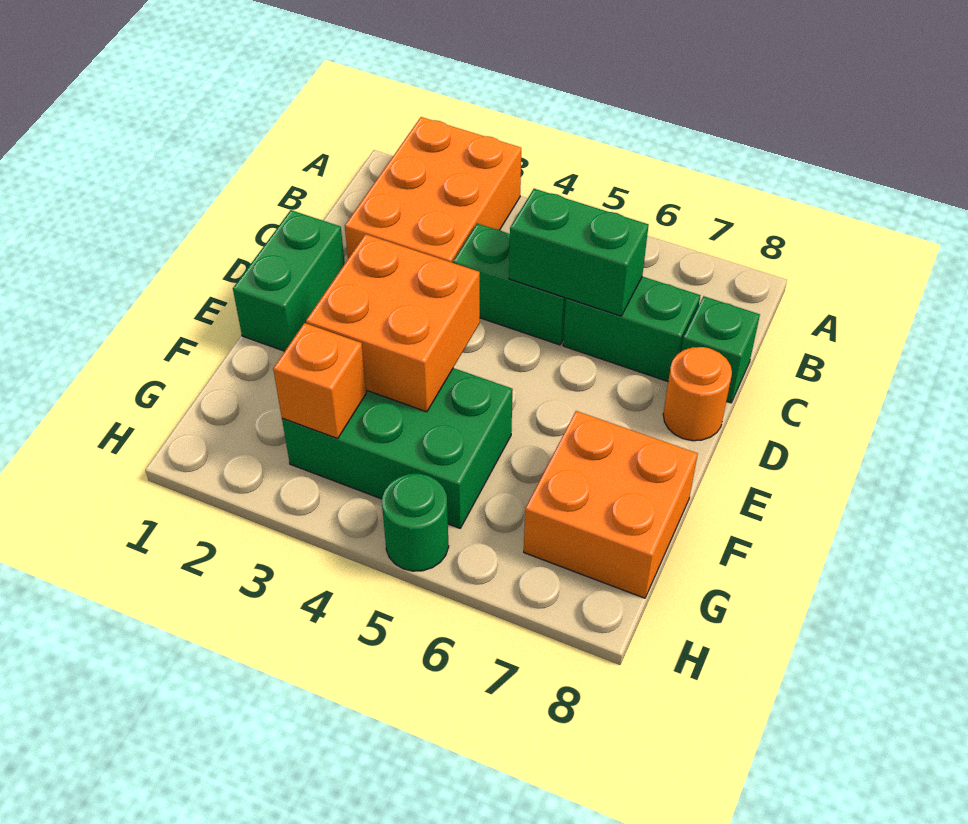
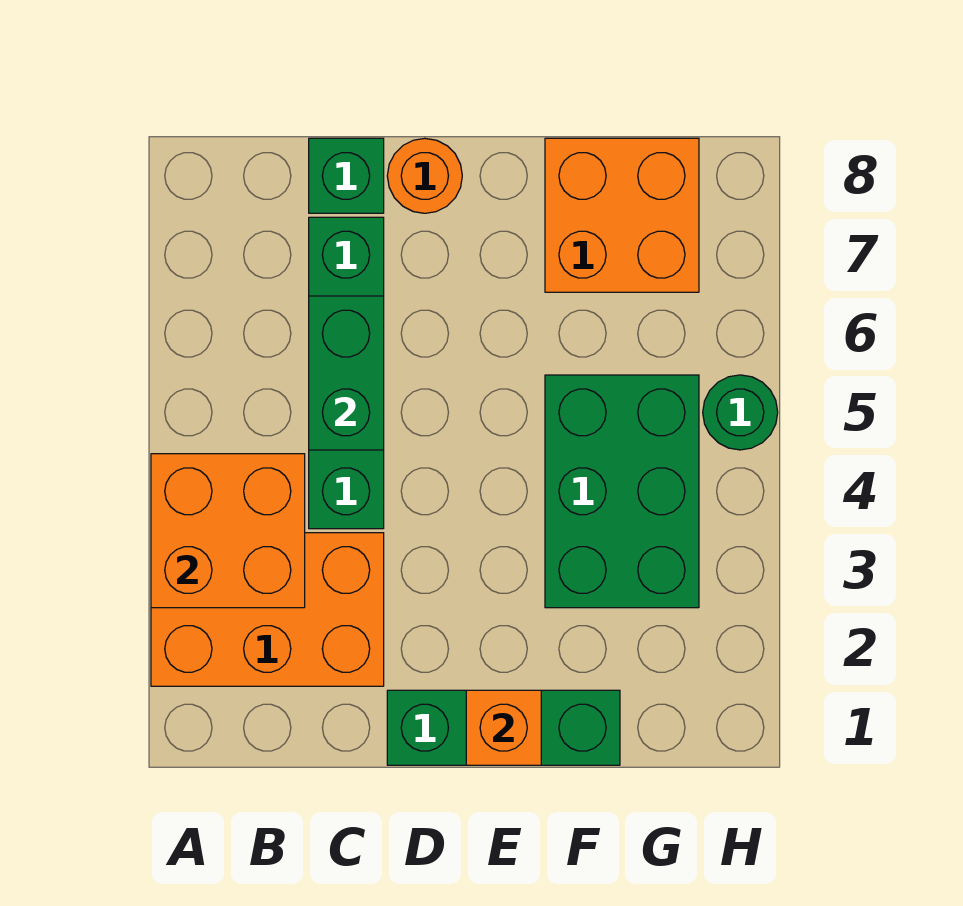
green brick D1:E1 level 1 -> green brick D1:F1 level 1
orange brick E3:F4 level 2 -> orange brick A3:B4 level 2
orange brick G3 level 2 -> orange brick E1 level 2

